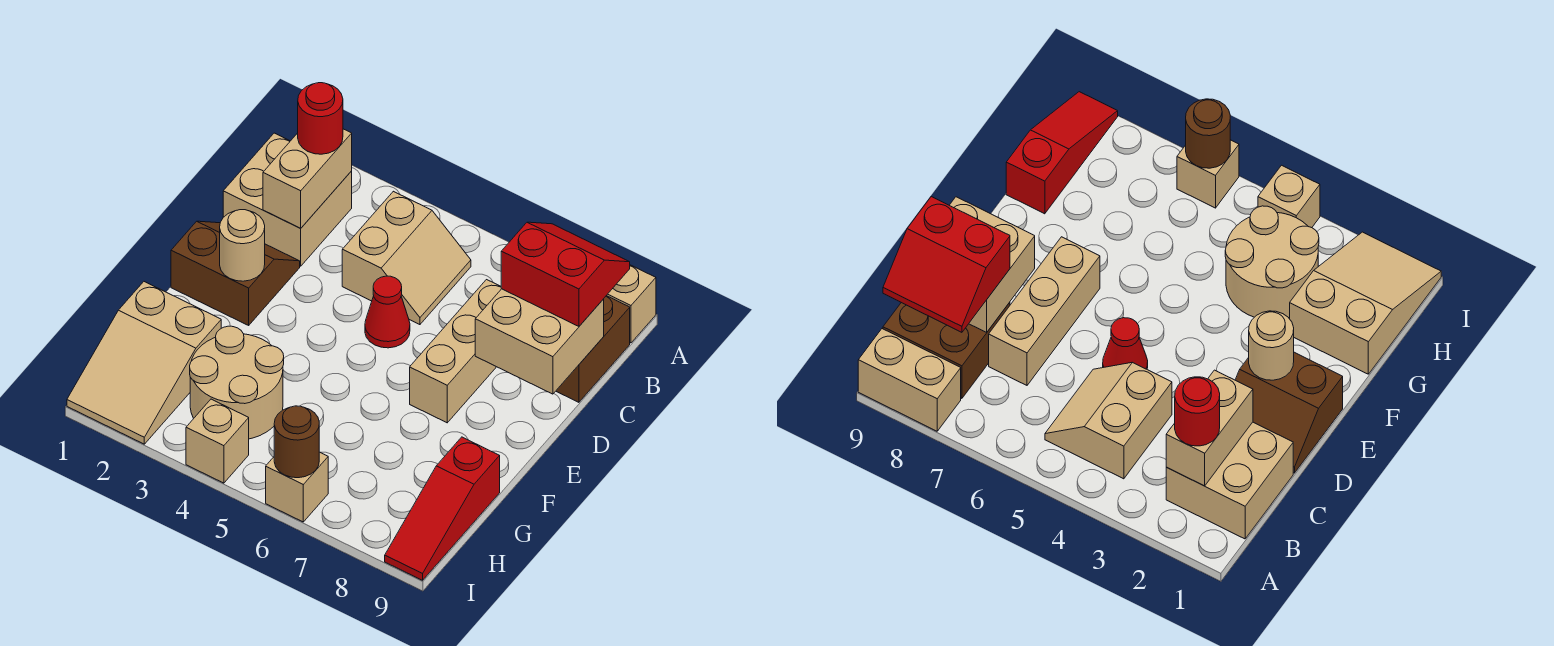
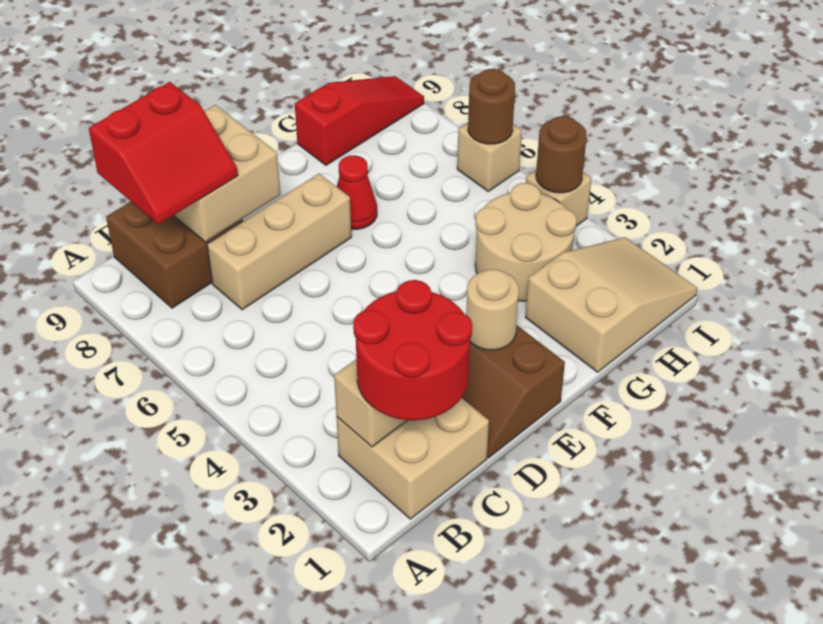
tan brick A8:A9 level 1 -> none
red round brick B2 level 3 -> red round brick B1:C2 level 3
tan slope B4:C5 level 1 top 4 -> none
red slope B8:C9 level 3 top C -> red slope B8:C9 level 3 top 9
red cone D5 level 1 -> red cone F7 level 1
none -> brown round brick I4 level 2

